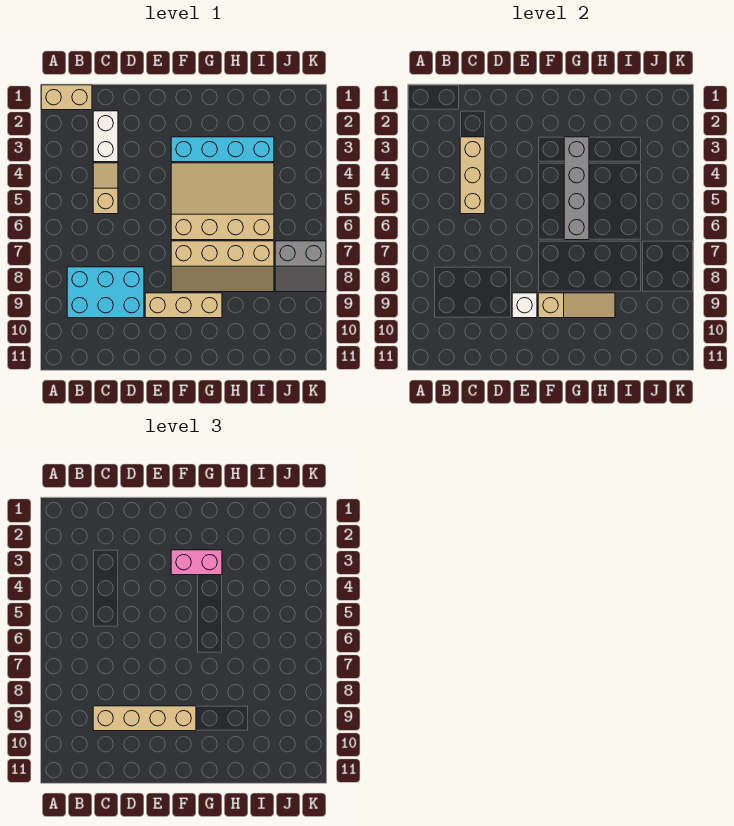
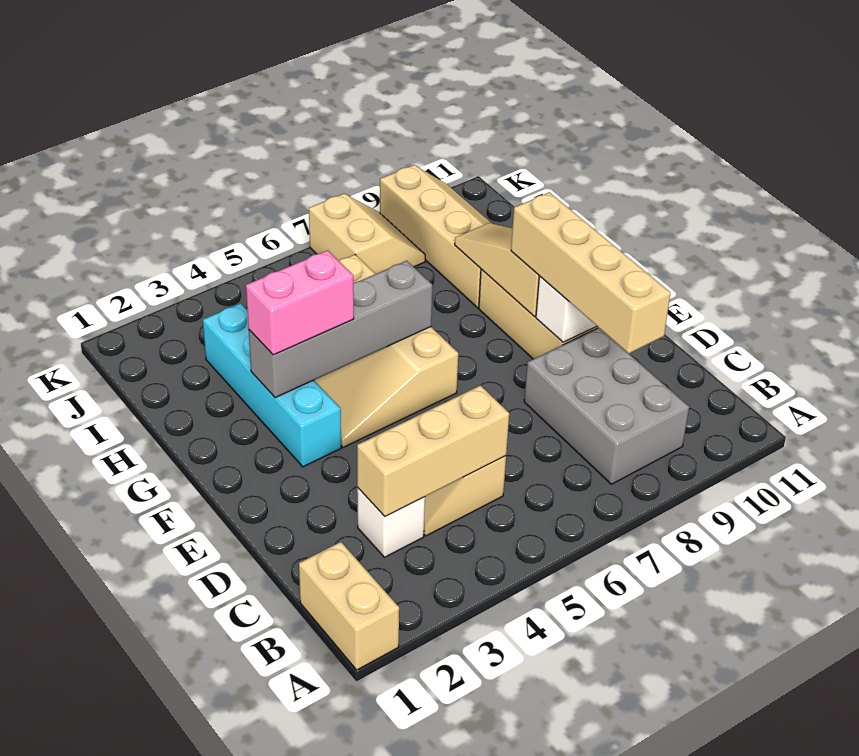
cyan brick B8:D9 level 1 -> grey brick B8:D9 level 1
white brick C2:C3 level 1 -> white brick C3 level 1
pink brick F3:G3 level 3 -> pink brick G3:G4 level 3
tan slope F7:I8 level 1 top 7 -> tan slope H9:K10 level 1 top 9
grey slope J7:K8 level 1 top 7 -> tan slope J7:K8 level 1 top 7

